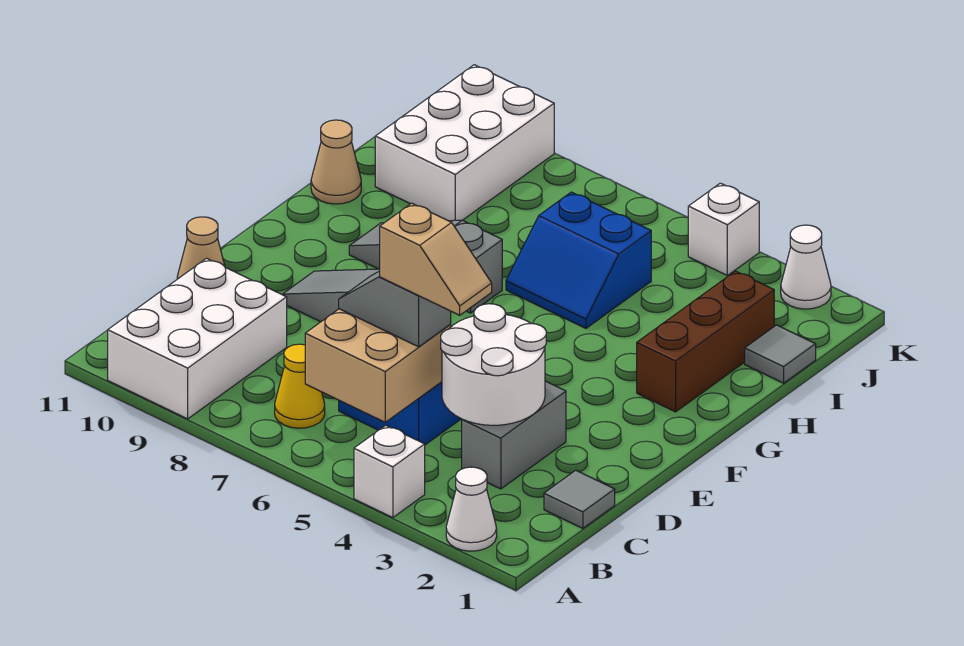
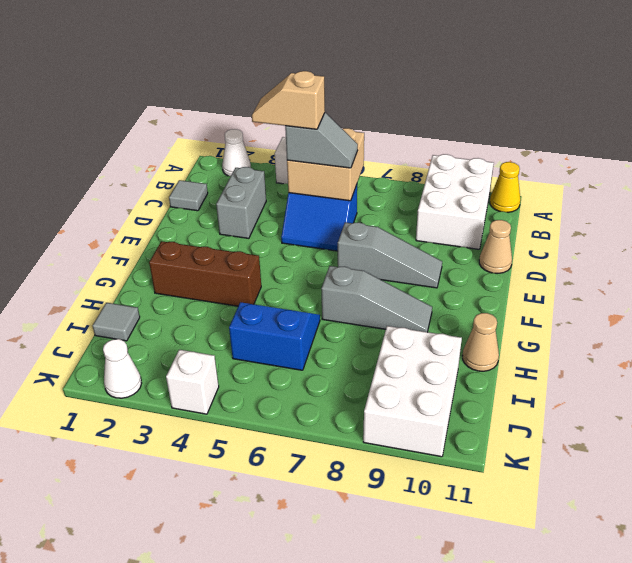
yellow cone B7 level 1 -> yellow cone A11 level 1
white round brick C3:D4 level 2 -> none
brown brick G2:I2 level 1 -> brown brick G2:G4 level 1

